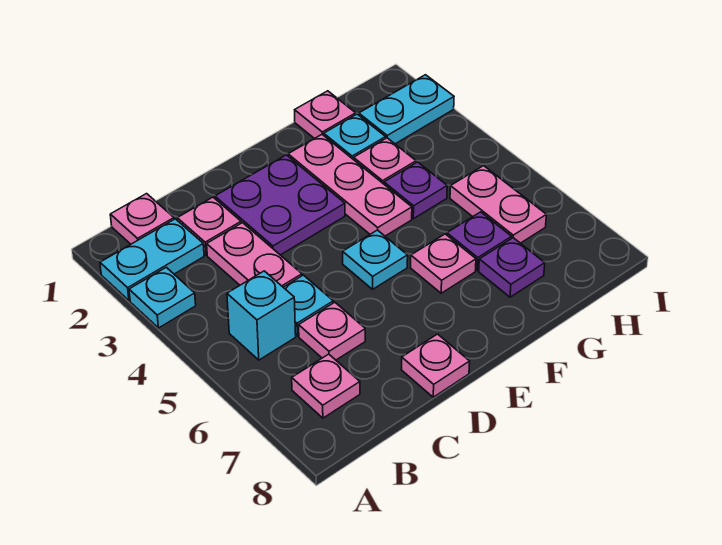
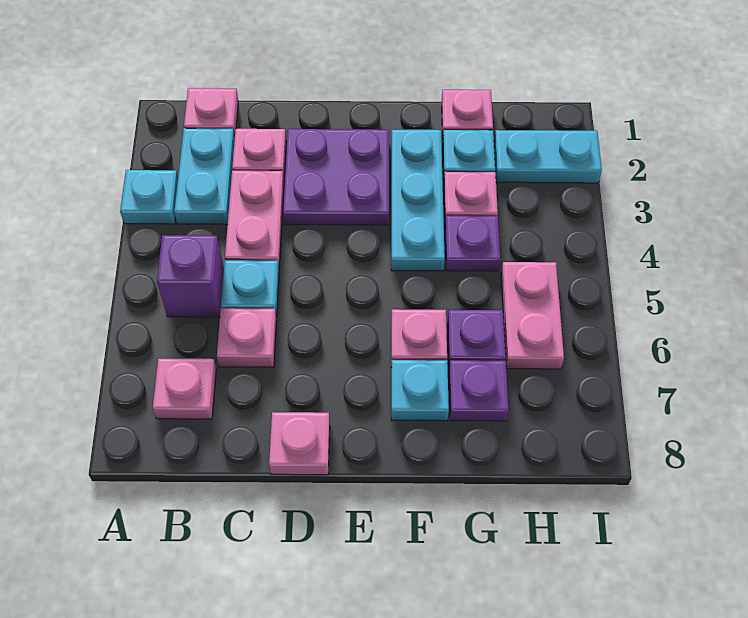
cyan plate A2:B2 level 1 -> cyan plate B2:B3 level 1
cyan brick B5 level 1 -> purple brick B5 level 1
cyan plate E5 level 1 -> cyan plate F7 level 1
pink plate F2:F4 level 1 -> cyan plate F2:F4 level 1

